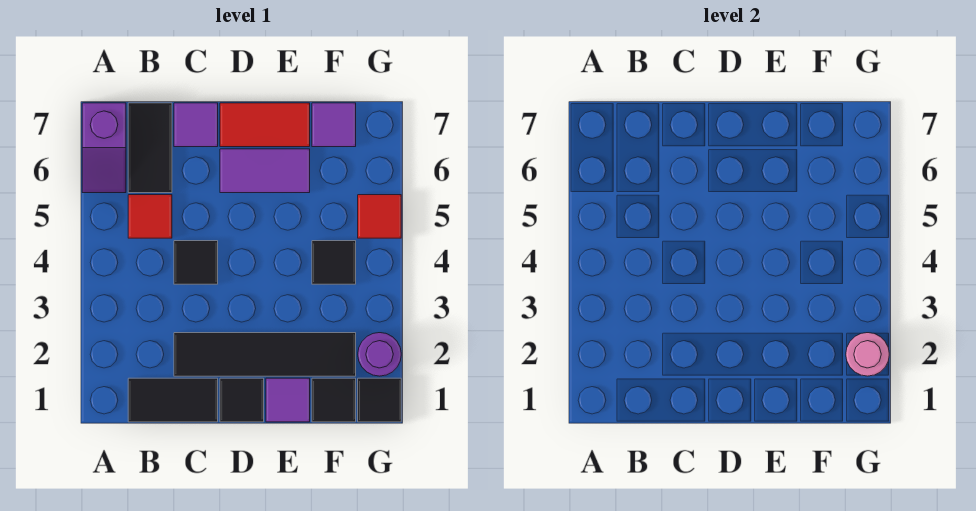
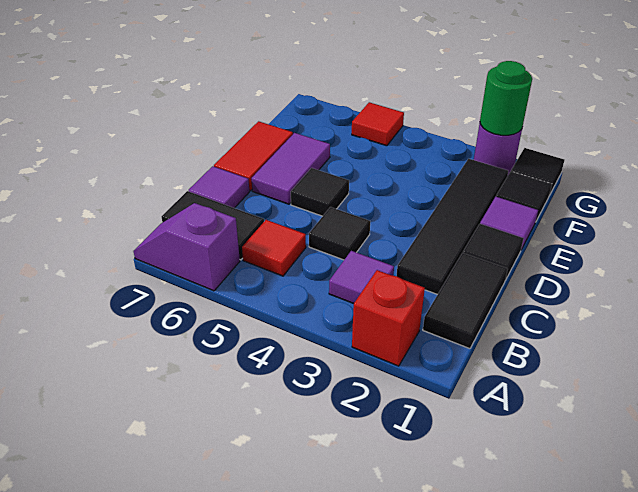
none -> red brick A2 level 1
purple slope A6:A7 level 1 top 7 -> purple slope A6:A7 level 1 top 6
black tile F4 level 1 -> black tile D5 level 1
purple tile F7 level 1 -> purple tile B3 level 1
pink round brick G2 level 2 -> green round brick G2 level 2

